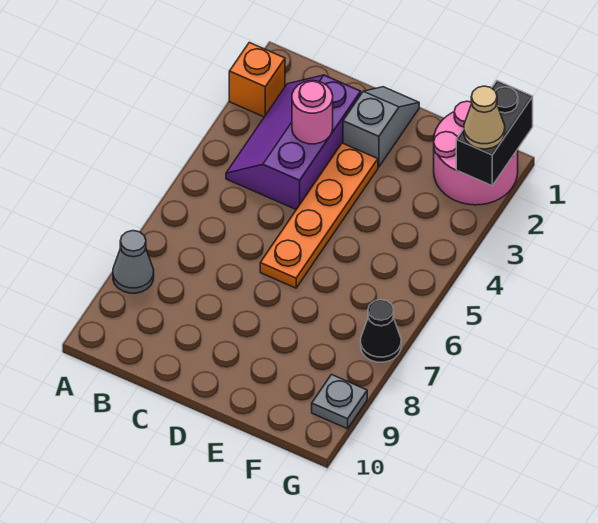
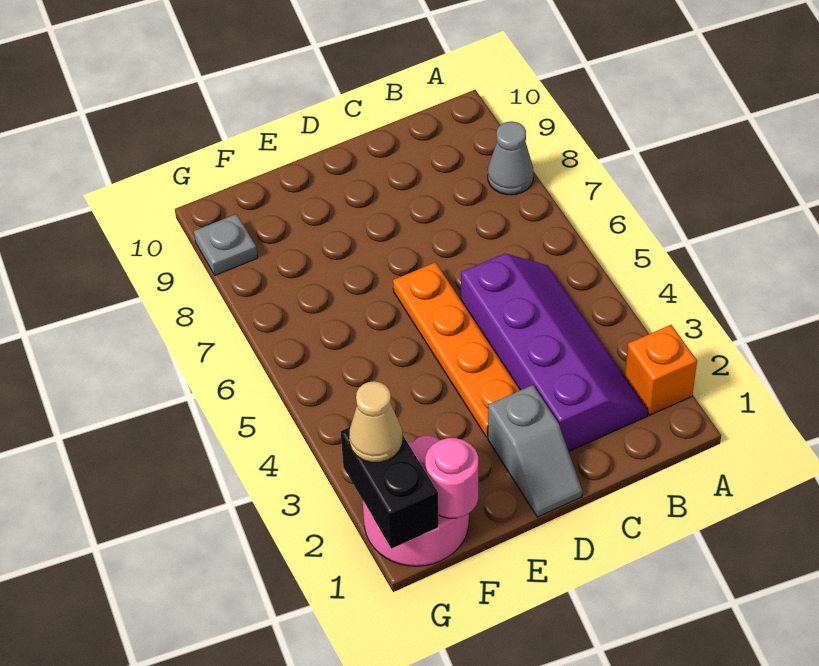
purple slope B2:C4 level 1 top C -> purple slope B2:C5 level 1 top C
pink round brick C3 level 2 -> pink round brick F1 level 2
black cone G7 level 1 -> none

